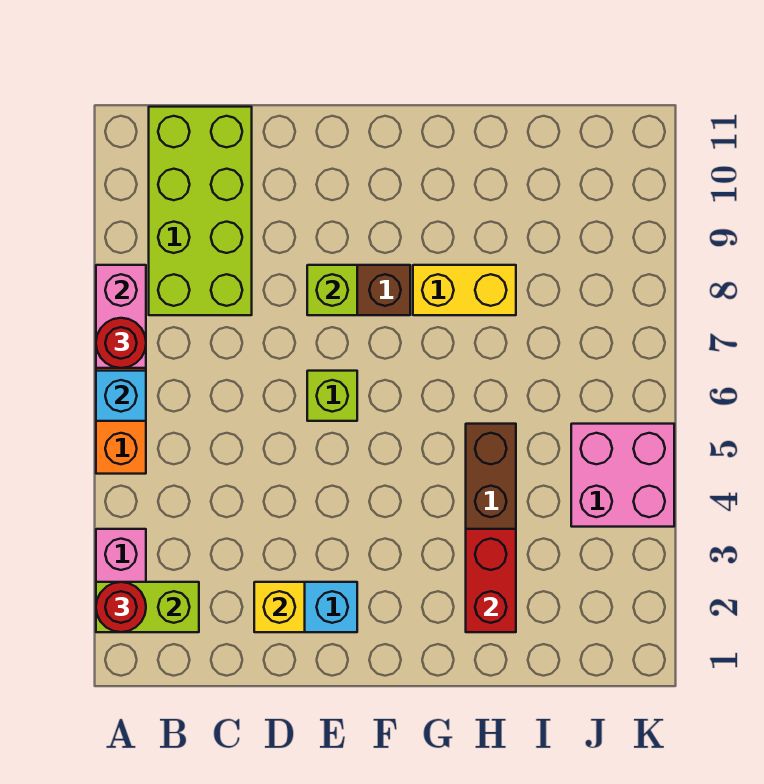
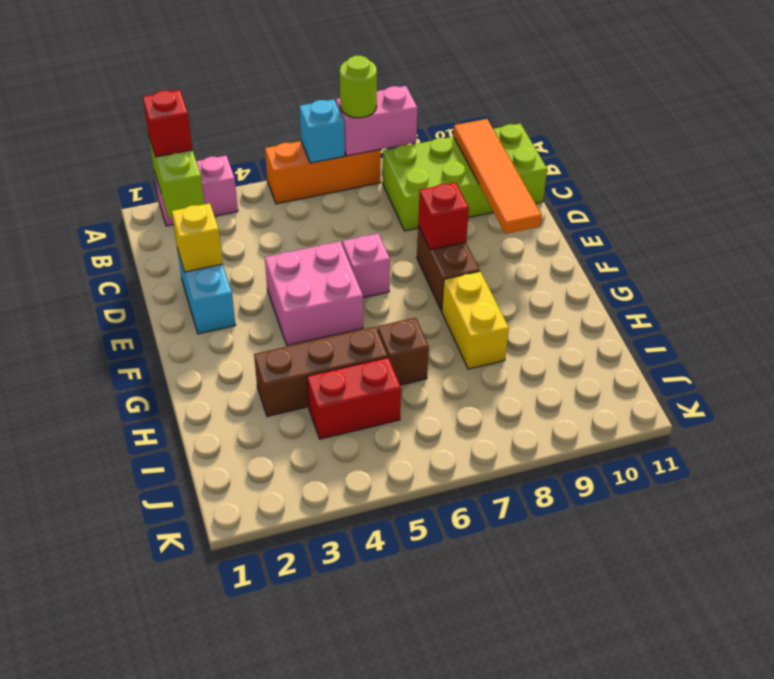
red round brick A2 level 3 -> red brick A2 level 3
red round brick A7 level 3 -> lime round brick A7 level 3
none -> orange tile B10:E10 level 2
lime brick E6 level 1 -> pink brick E6 level 1
lime brick E8 level 2 -> red brick E8 level 2
red brick H2:H3 level 2 -> red brick I4:I5 level 1
none -> brown brick H6 level 1
pink brick J4:K5 level 1 -> pink brick E4:F5 level 1

